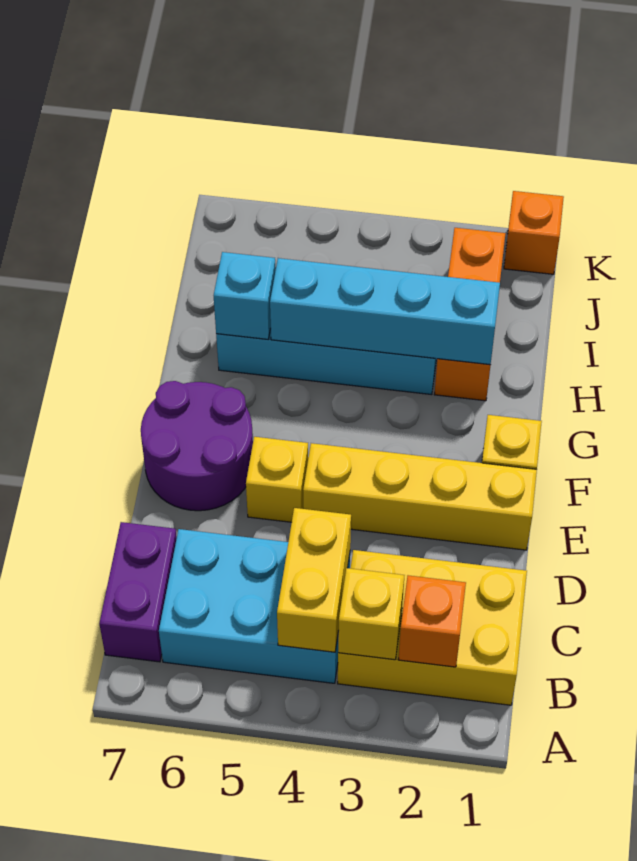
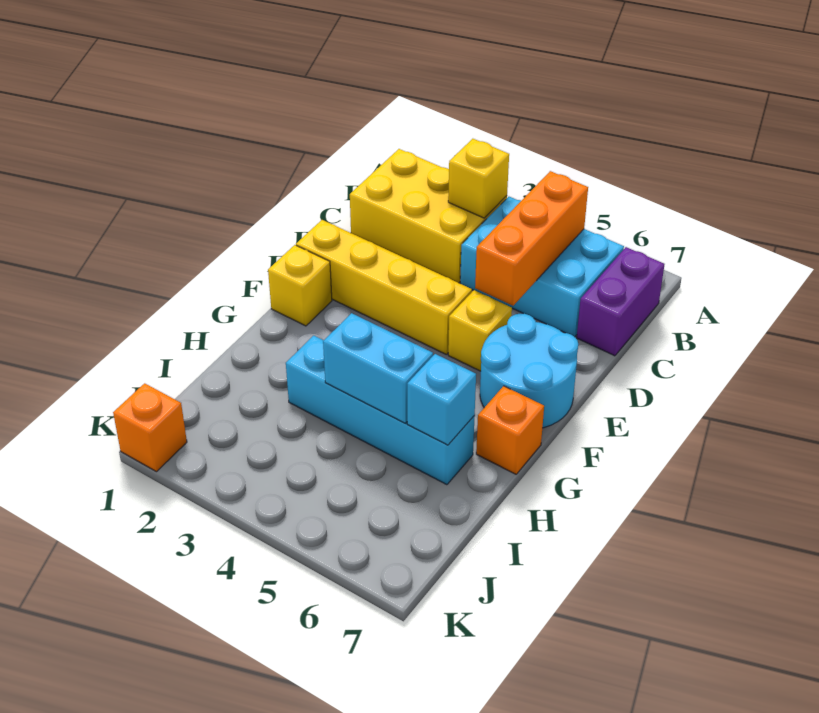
orange brick B2 level 2 -> orange brick G7 level 1
yellow brick B4:C4 level 2 -> none
purple round brick E6:F7 level 1 -> cyan round brick E6:F7 level 1
orange brick H2:J2 level 1 -> orange brick B5:D5 level 2
cyan brick H2:H5 level 2 -> cyan brick H4:H5 level 2

